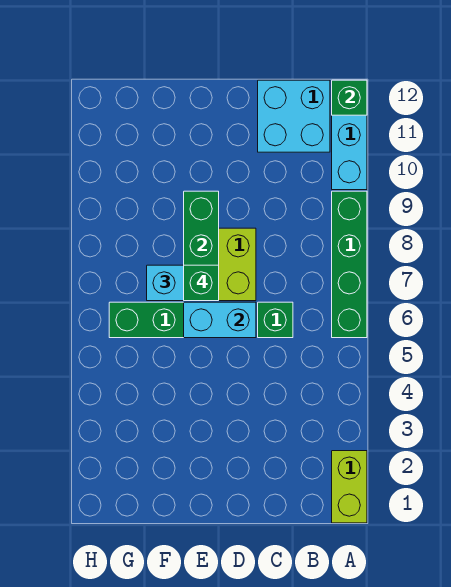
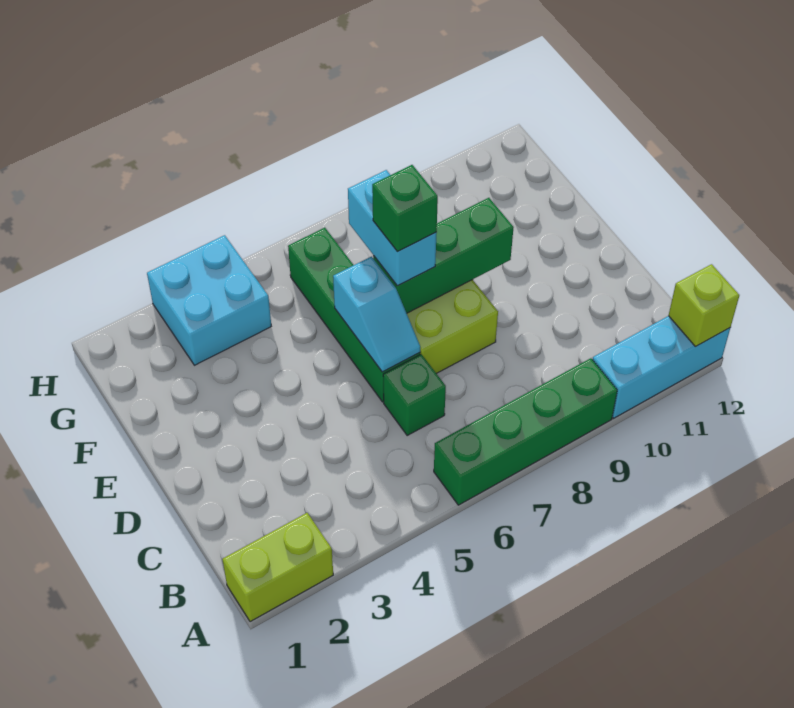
green brick A12 level 2 -> lime brick A12 level 2
cyan brick B11:C12 level 1 -> cyan brick G3:H4 level 1
cyan brick D6:E6 level 2 -> cyan slope D6:E6 level 2 top E

